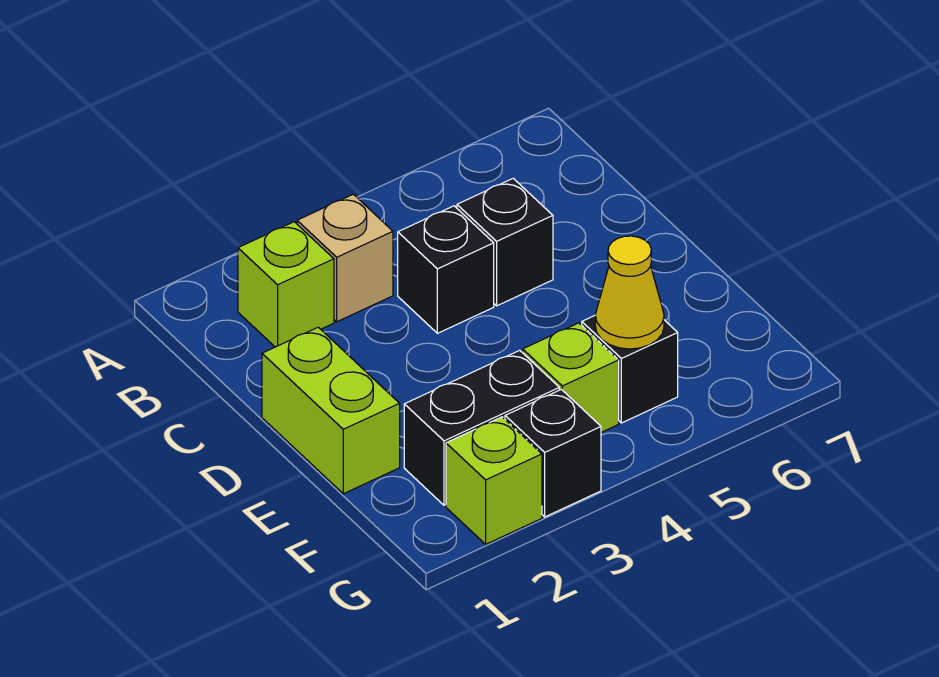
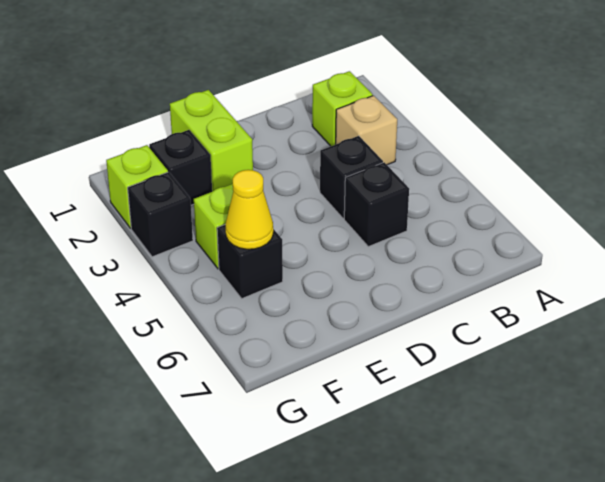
lime brick D1:E1 level 1 -> lime brick E1:E2 level 1
black brick F2:F3 level 1 -> black brick F2 level 1

